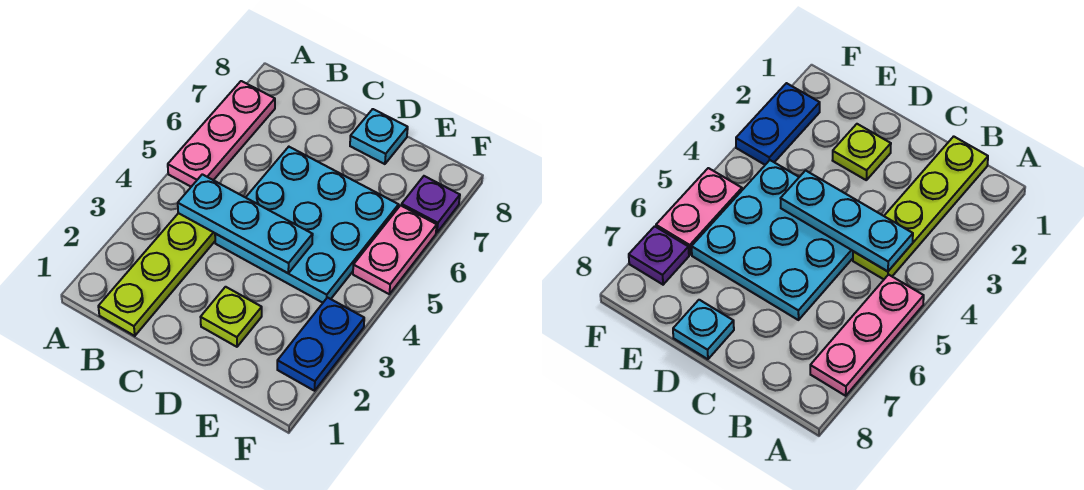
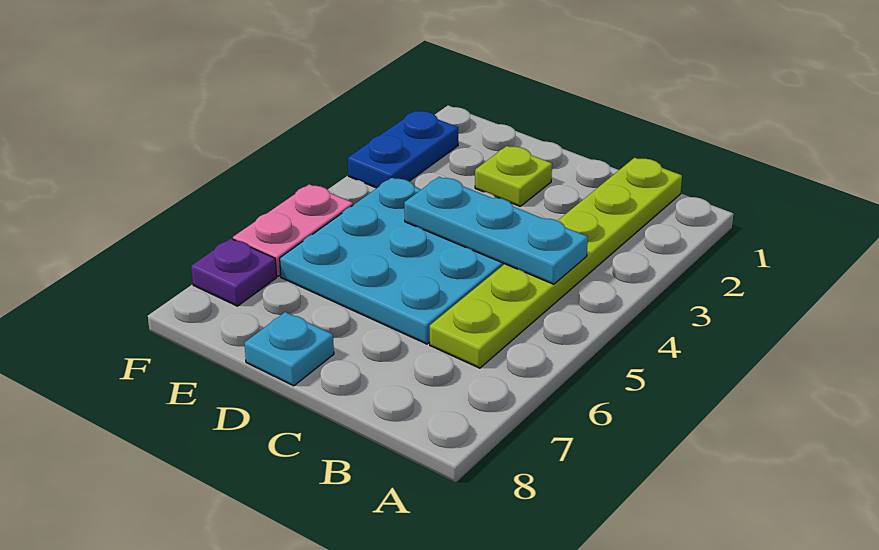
pink plate A5:A7 level 1 -> none
lime plate B1:B4 level 1 -> lime plate B1:B6 level 1

